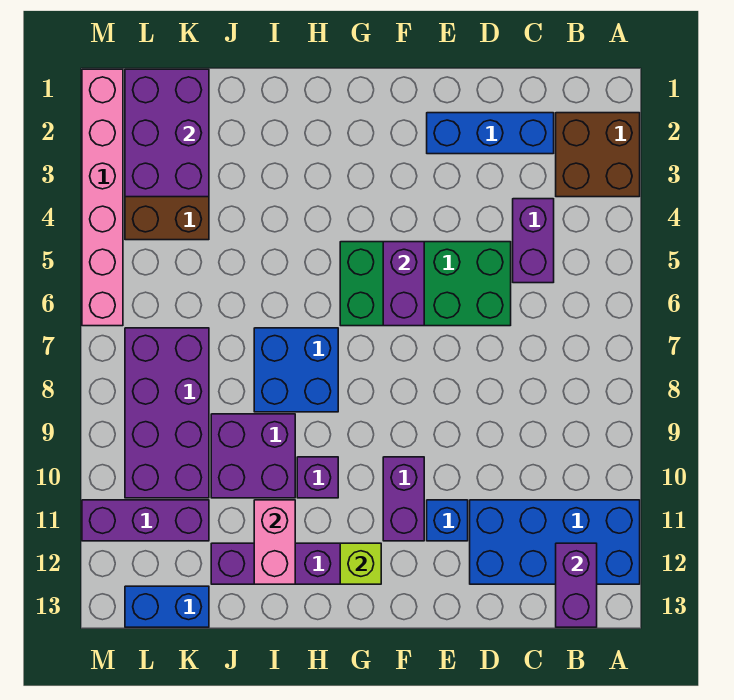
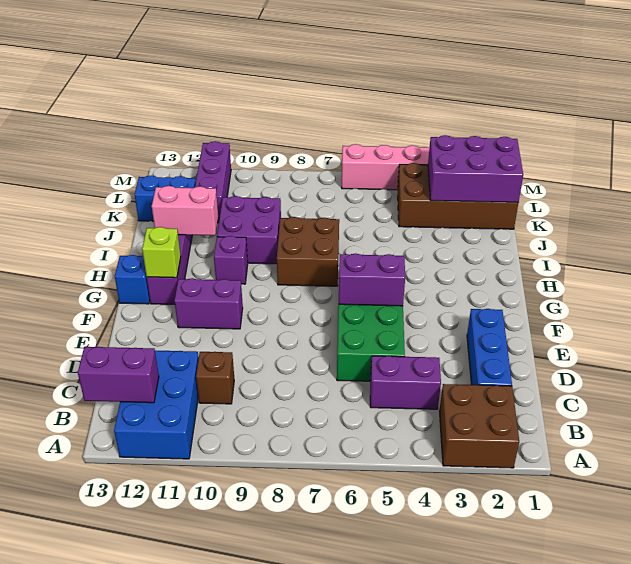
blue brick A11:D12 level 1 -> blue brick A11:C12 level 1
none -> brown brick C10 level 1
blue brick E11 level 1 -> blue brick G13 level 1
blue brick H7:I8 level 1 -> brown brick H7:I8 level 1
purple brick K7:L10 level 1 -> none
blue brick K13:L13 level 1 -> blue brick K12:K13 level 1

